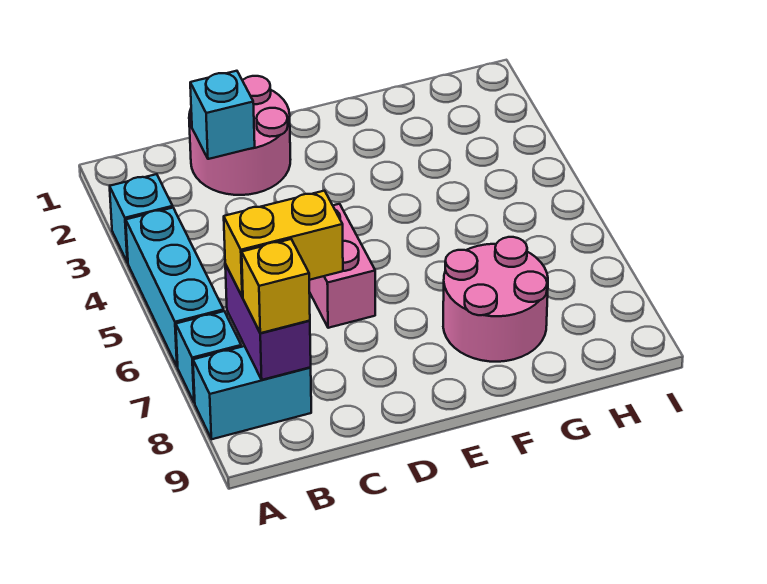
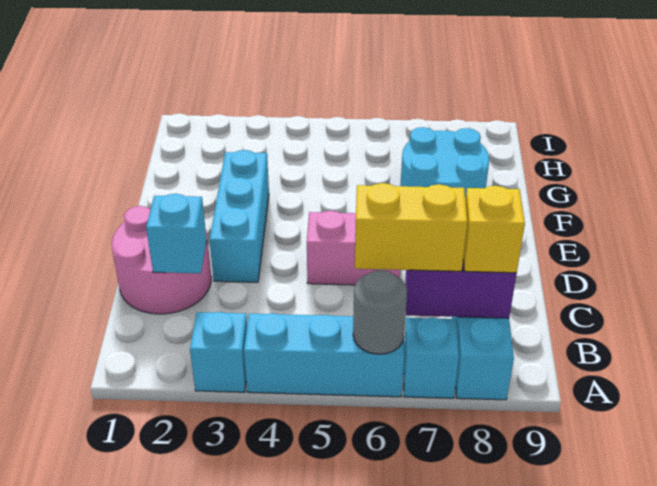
none -> grey round brick A6 level 2
yellow brick B7:C7 level 3 -> yellow brick B6:B7 level 3
none -> cyan brick D3:F3 level 1
pink round brick F7:G8 level 1 -> cyan round brick F7:G8 level 1

